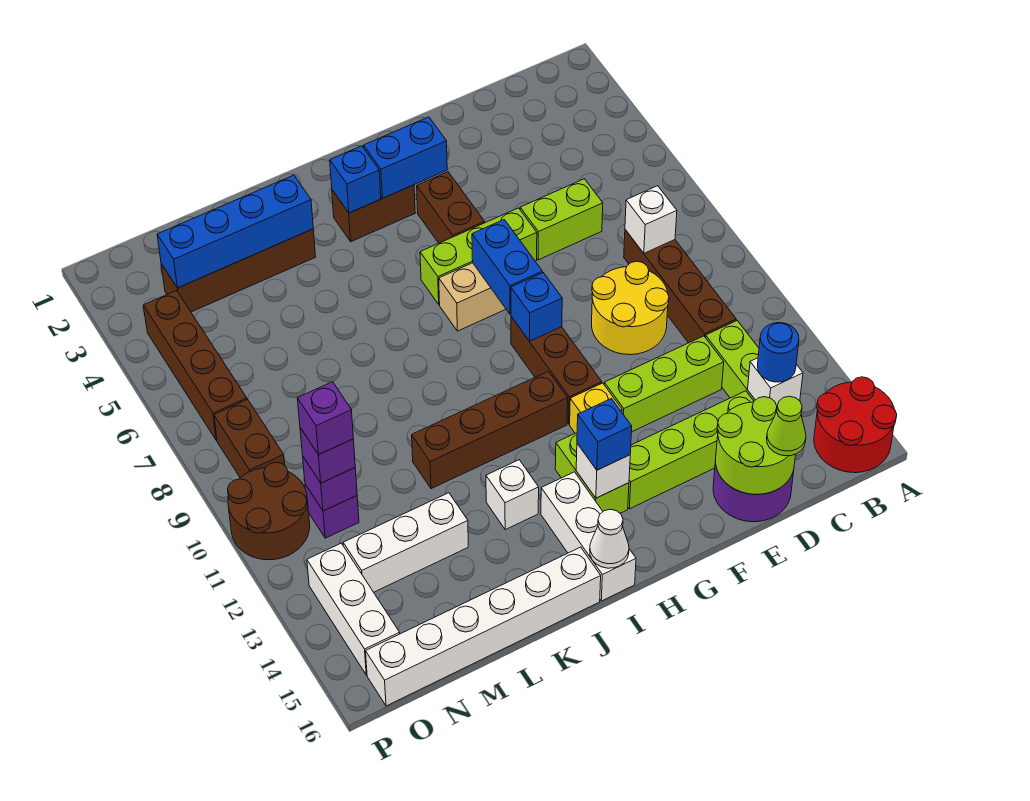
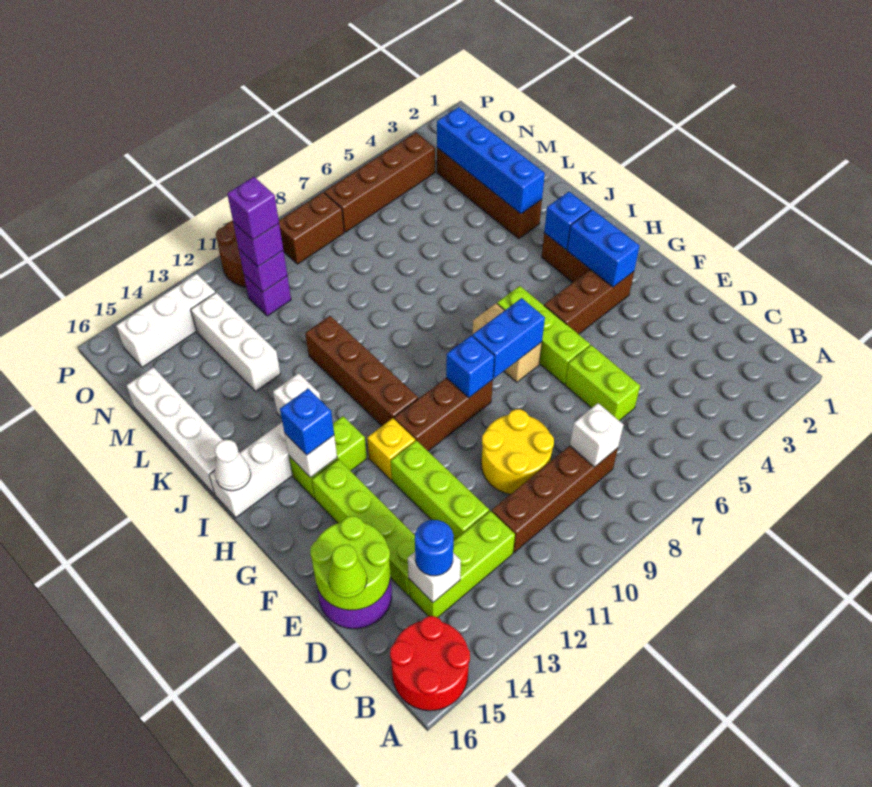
brown brick G4:G5 level 1 -> brown brick G3:G5 level 1
white brick J16:O16 level 1 -> white brick J16:M16 level 1

